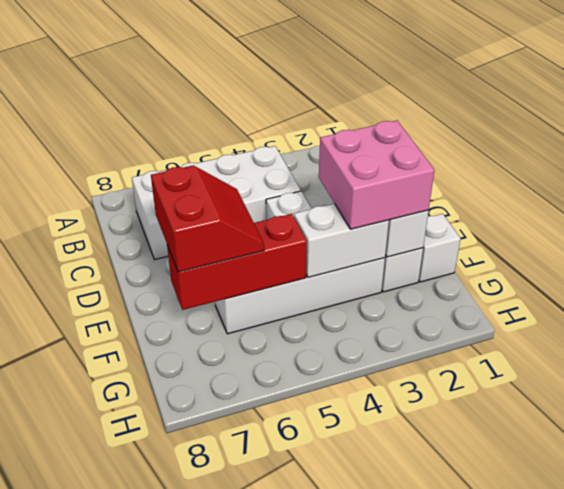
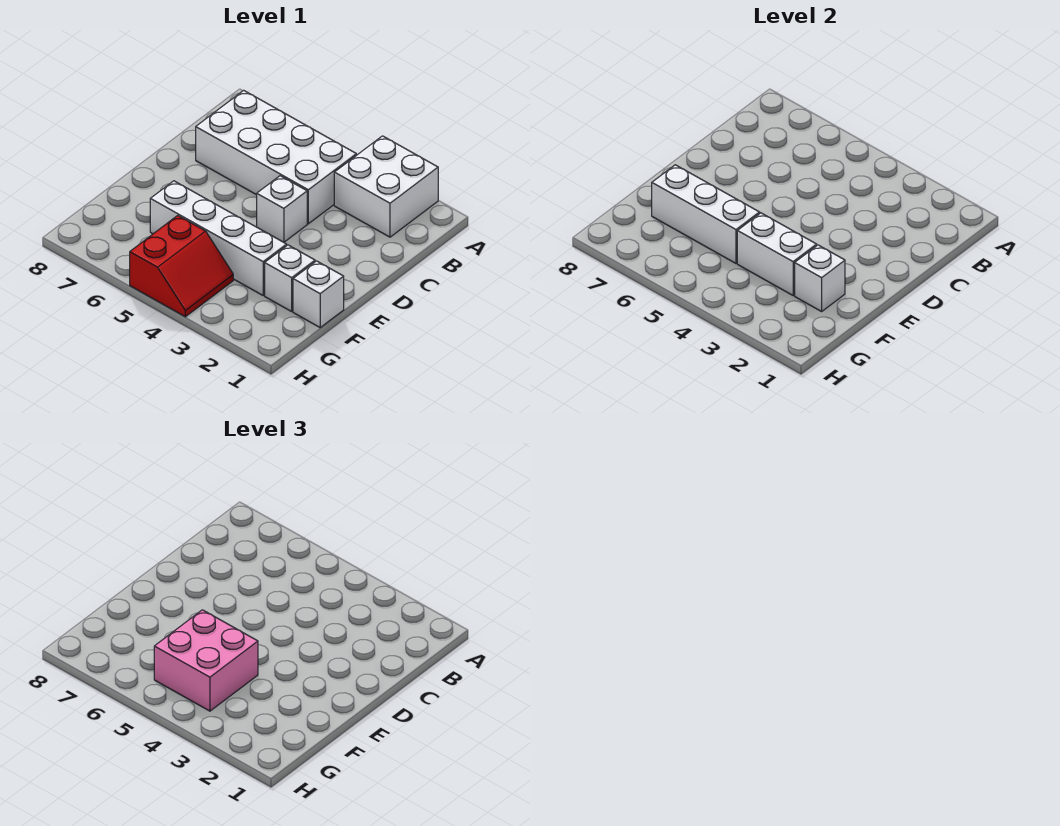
none -> white brick A2:B3 level 1
pink brick E2:F3 level 3 -> pink brick F4:G5 level 3
red slope E6:F7 level 3 top 7 -> red slope G4:H5 level 1 top 5
red brick F5:F7 level 2 -> white brick F5:F7 level 2

